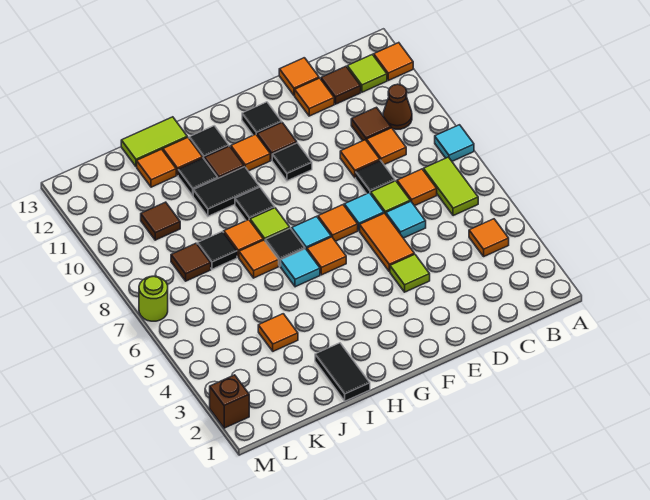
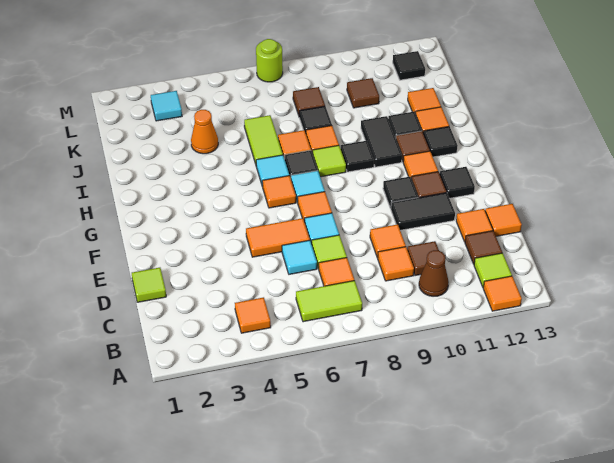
cyan tile A8 level 1 -> cyan tile L3 level 1
black tile D8 level 1 -> black tile L12 level 1
lime tile E4 level 1 -> lime tile D1 level 1
black tile I1:I2 level 1 -> black tile E10:E11 level 1
lime tile I13:J13 level 1 -> lime tile I6:J6 level 1
orange tile J4 level 1 -> orange cone J4 level 1
brown brick M2 level 1 -> none

